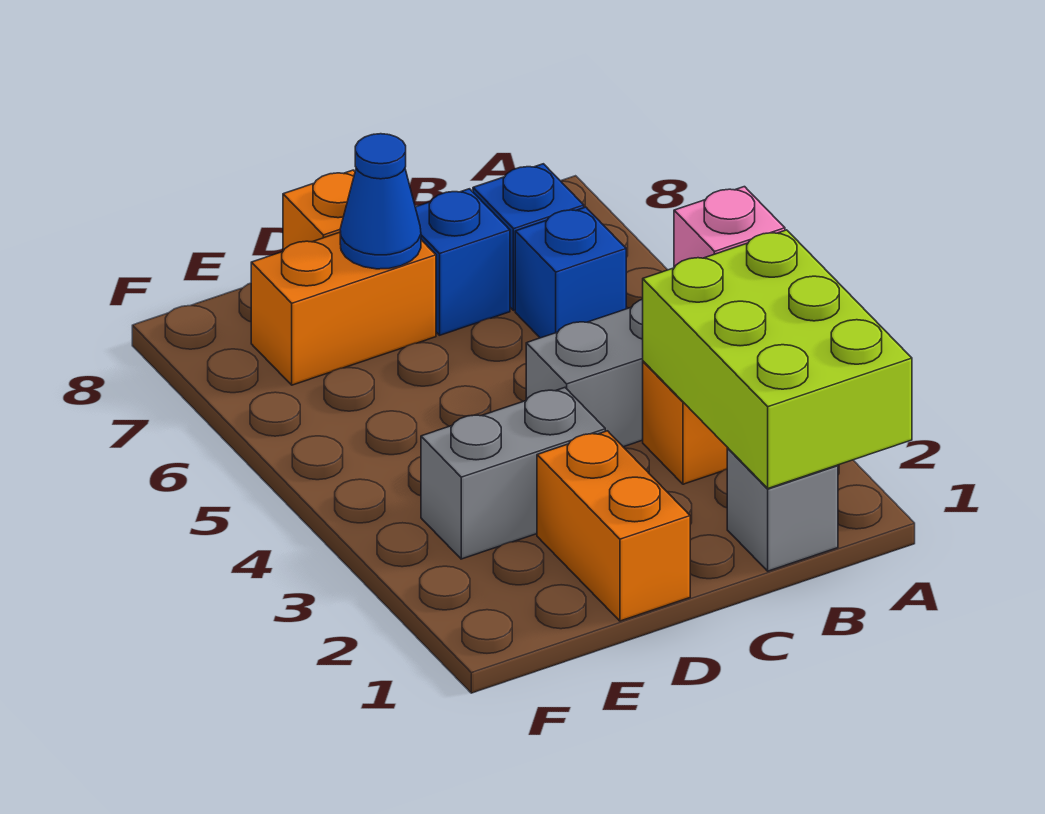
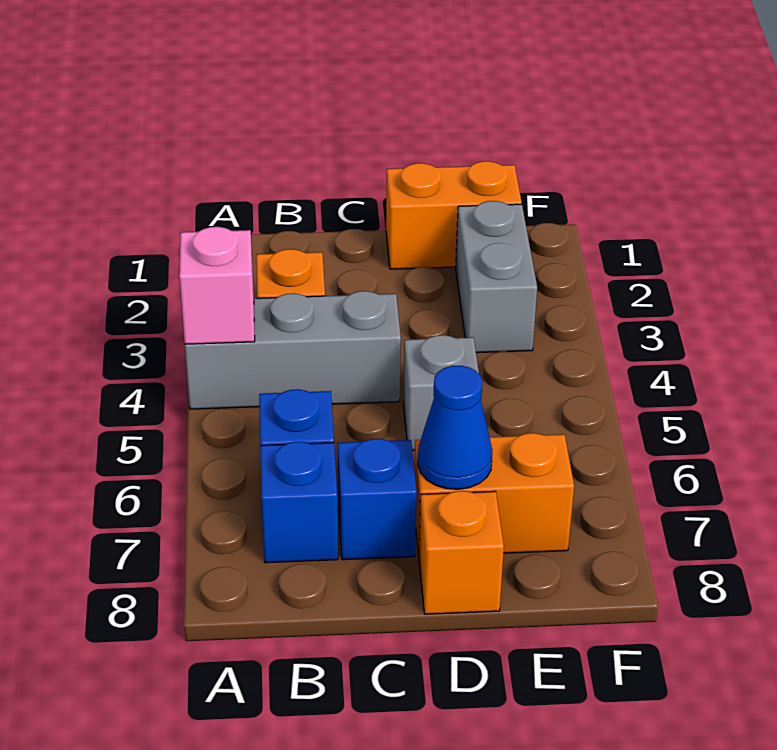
lime brick A1:B3 level 2 -> none
grey brick B1 level 1 -> grey brick D5 level 1
orange brick D1:D2 level 1 -> orange brick D1:E1 level 1
grey brick D3:E3 level 1 -> grey brick E2:E3 level 1

